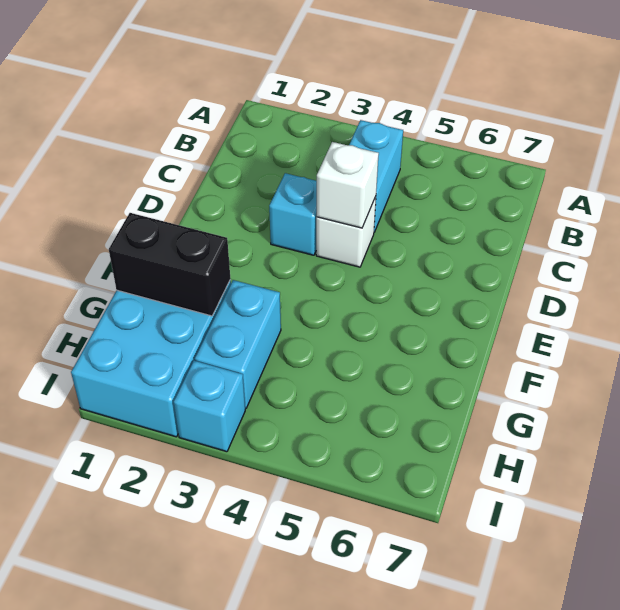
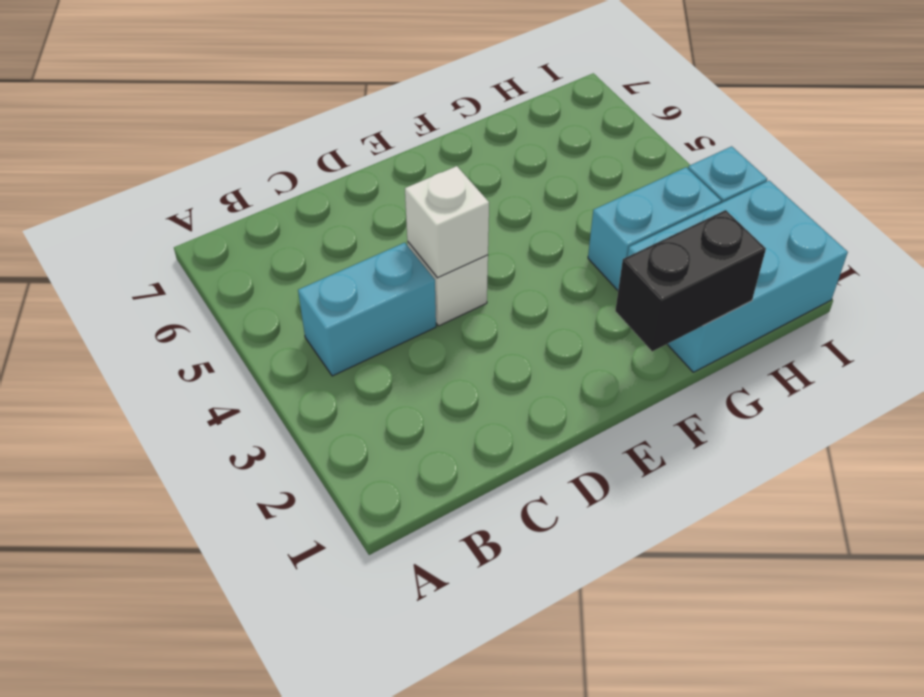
cyan brick D3 level 1 -> none
black brick G1:G2 level 2 -> black brick F1:G1 level 2

